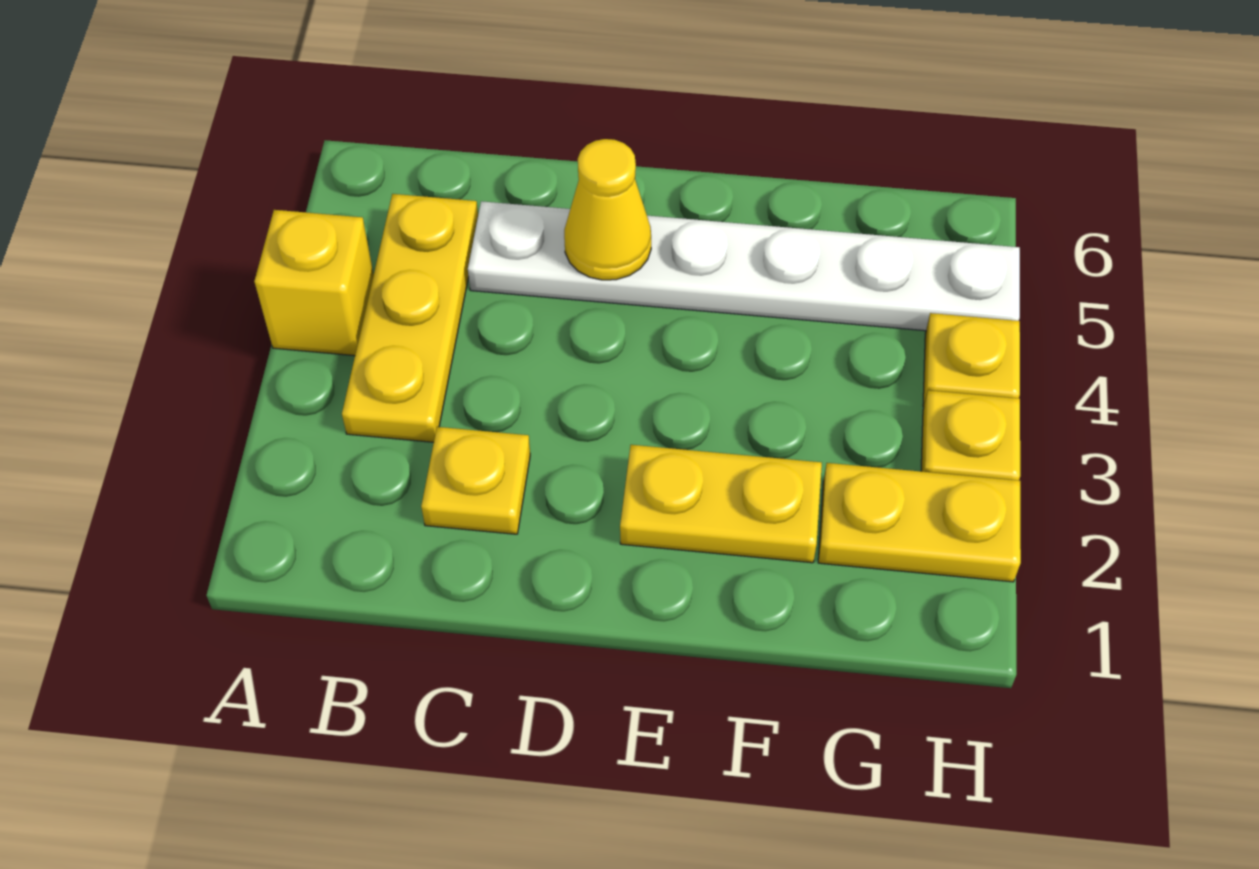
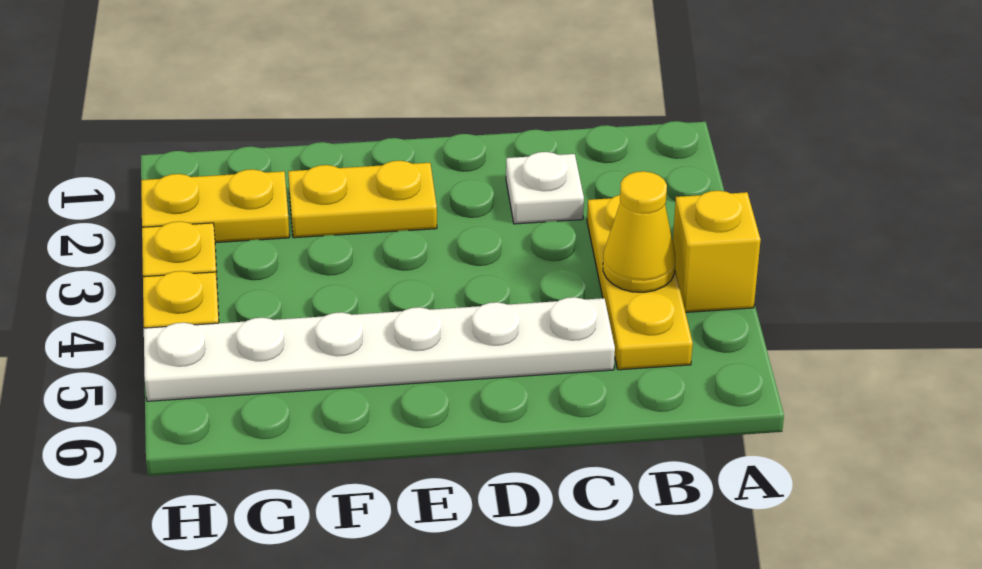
yellow plate C2 level 1 -> white plate C2 level 1
yellow cone D5 level 2 -> yellow cone B4 level 2

